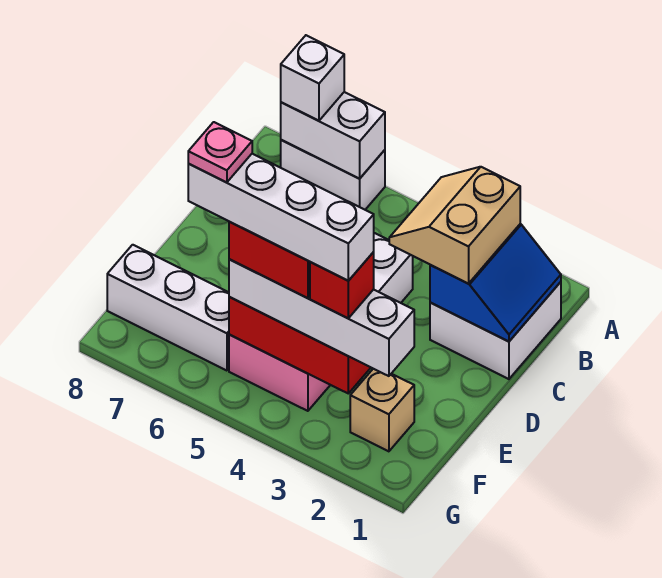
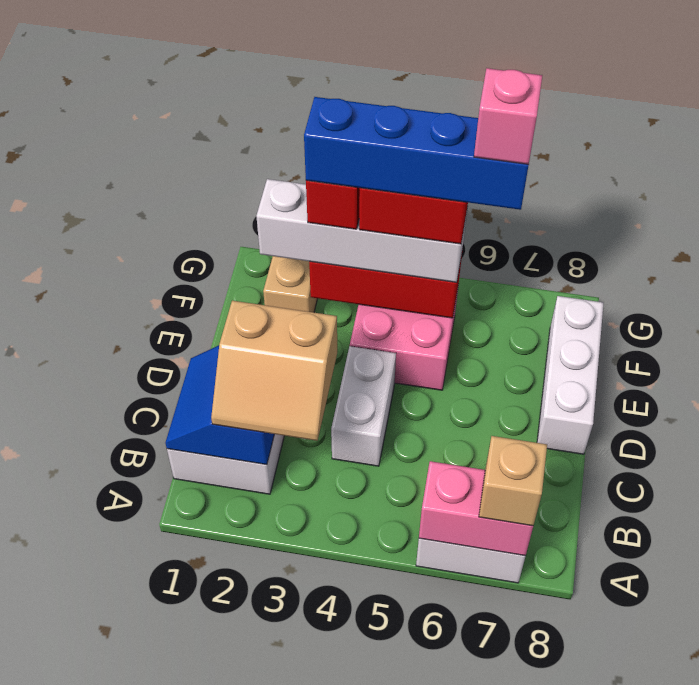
white brick A6:A7 level 2 -> pink brick A6:A7 level 2
white brick A7 level 3 -> tan brick A7 level 3
tan slope B2:C3 level 3 top 2 -> tan slope B2:C3 level 3 top C
white brick F3:F6 level 5 -> blue brick F3:F6 level 5
white brick F6:F8 level 1 -> white brick D8:F8 level 1
pink plate F6 level 6 -> pink brick F6 level 6

